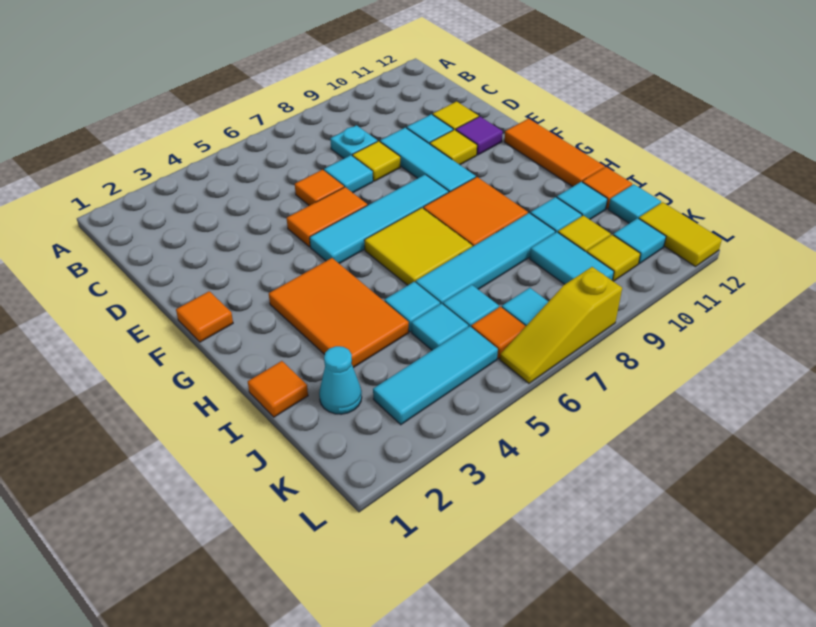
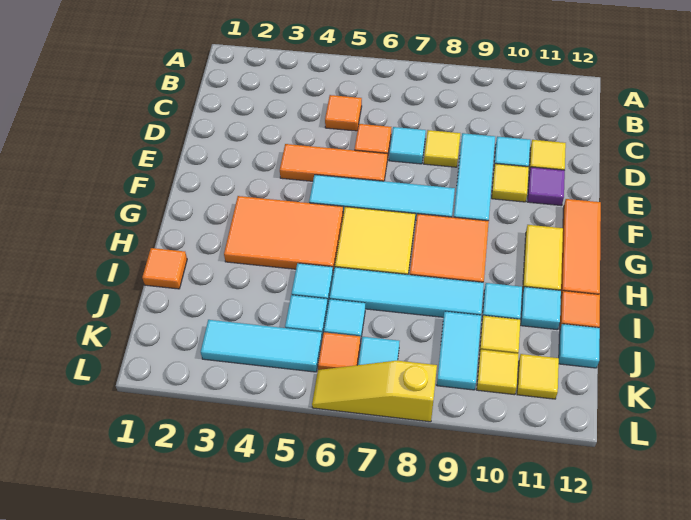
cyan plate C8 level 1 -> none
orange tile E5:E6 level 1 -> orange tile E4:E6 level 1
orange tile F1 level 1 -> orange tile C5 level 1
orange tile G3:I4 level 1 -> orange tile G3:H5 level 1
cyan cone J2 level 1 -> none
cyan tile K11 level 1 -> yellow tile K11 level 1
yellow tile K12:L12 level 1 -> yellow tile G11:H11 level 1

